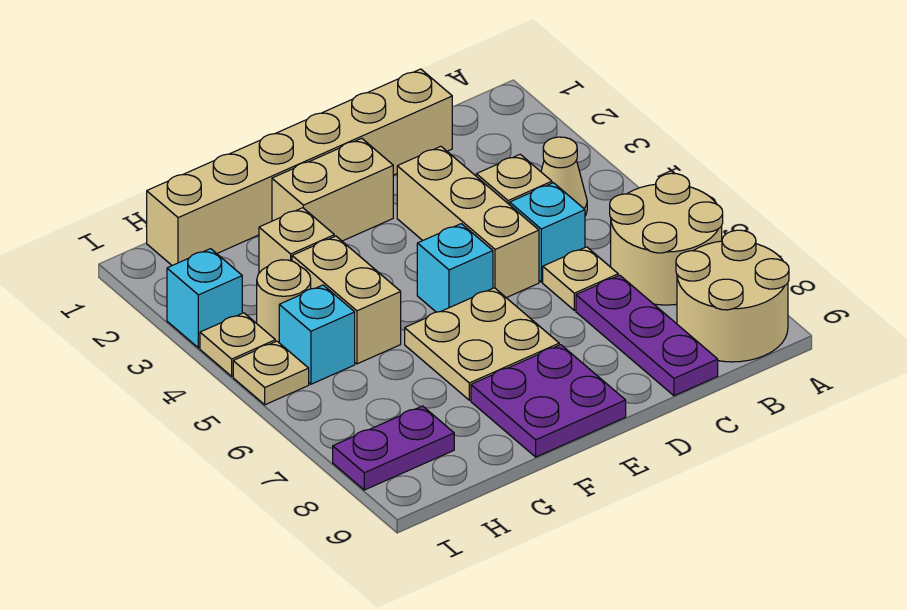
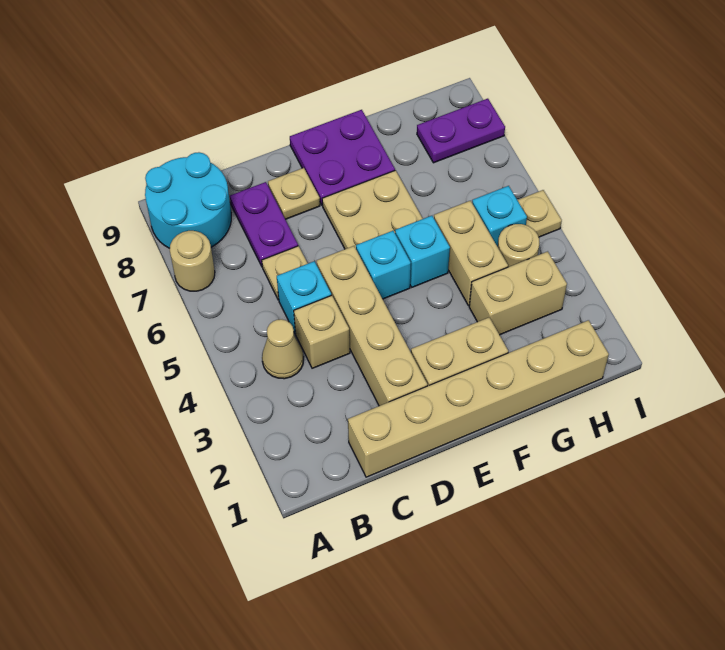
tan round brick A6:B7 level 1 -> tan round brick A7 level 1
tan round brick A8:B9 level 1 -> cyan round brick A8:B9 level 1
purple plate C7:C9 level 1 -> purple plate C7:C8 level 1
tan brick D3:D5 level 1 -> tan brick D2:D5 level 1
tan brick G3 level 1 -> tan brick G3:H3 level 1
cyan brick I3 level 1 -> cyan brick F5 level 1
tan plate I4 level 1 -> tan plate D8 level 1

